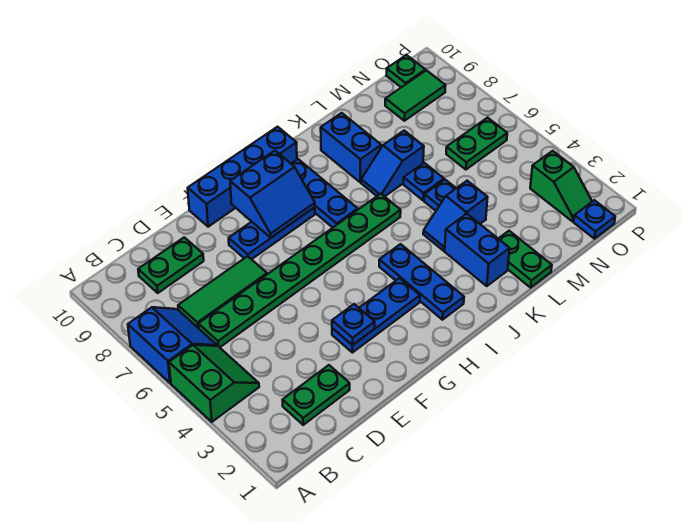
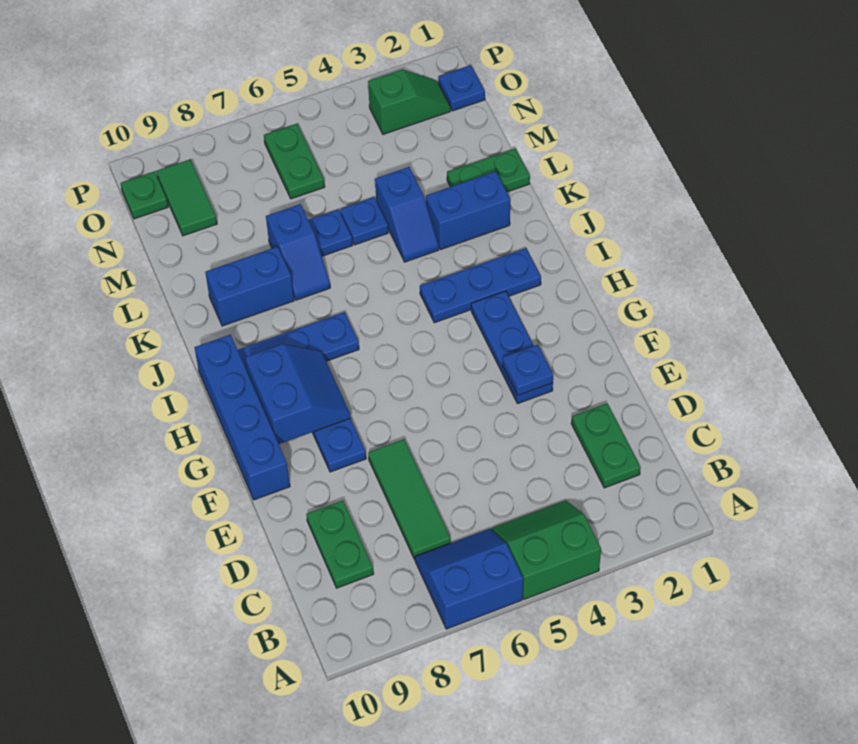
green plate C6:J6 level 1 -> none

